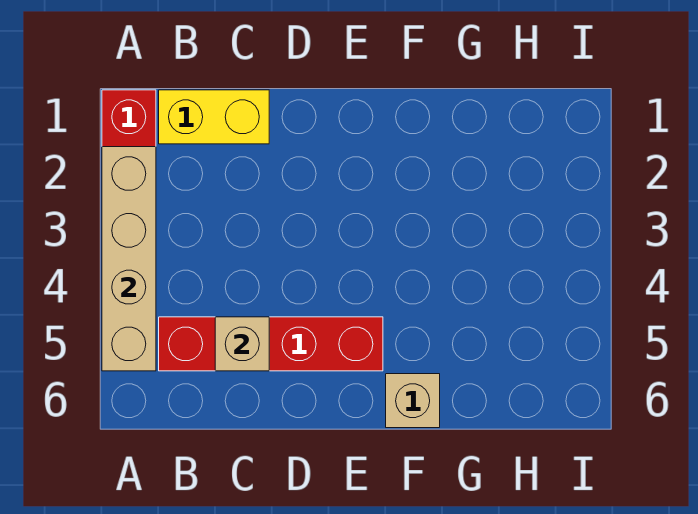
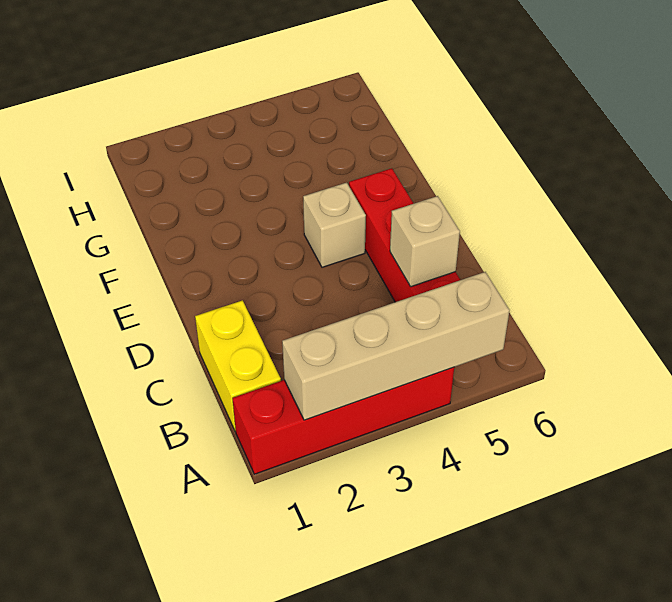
tan brick F6 level 1 -> tan brick E4 level 1

